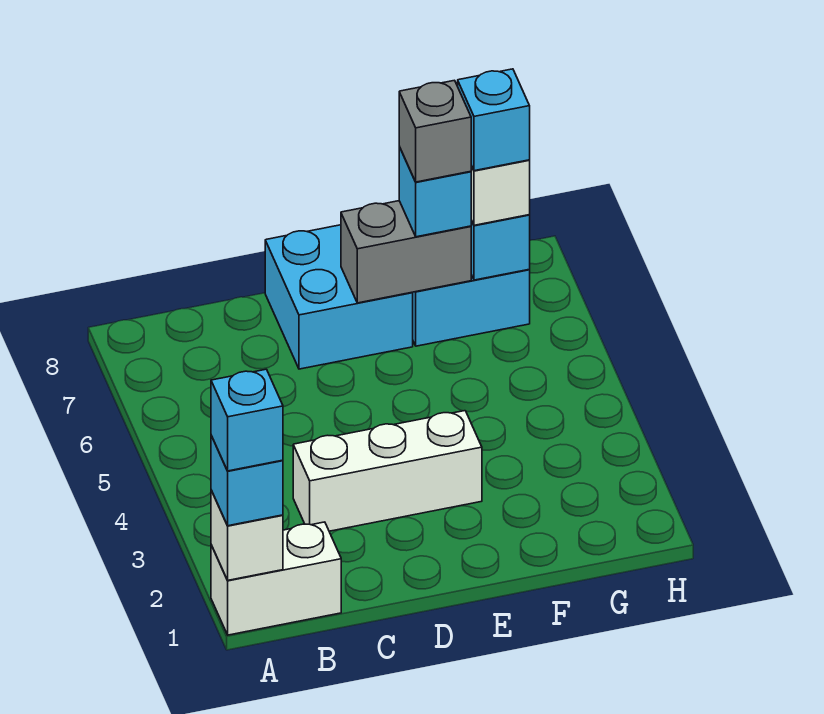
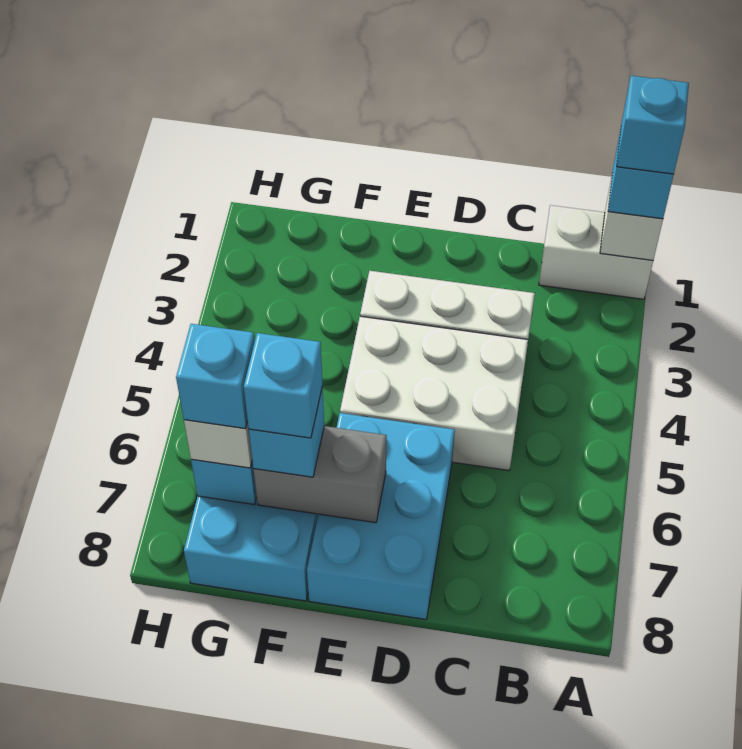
none -> white brick C4:E5 level 1
cyan brick D7:E8 level 1 -> cyan brick D6:E8 level 1
grey brick F7 level 4 -> cyan brick F7 level 4

